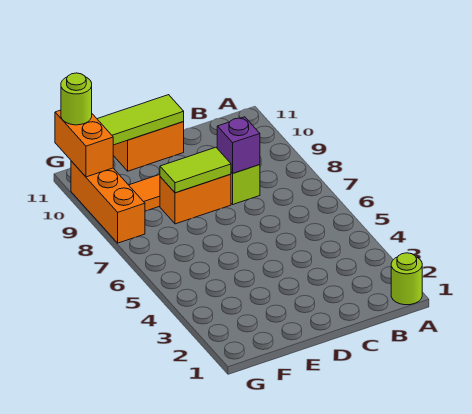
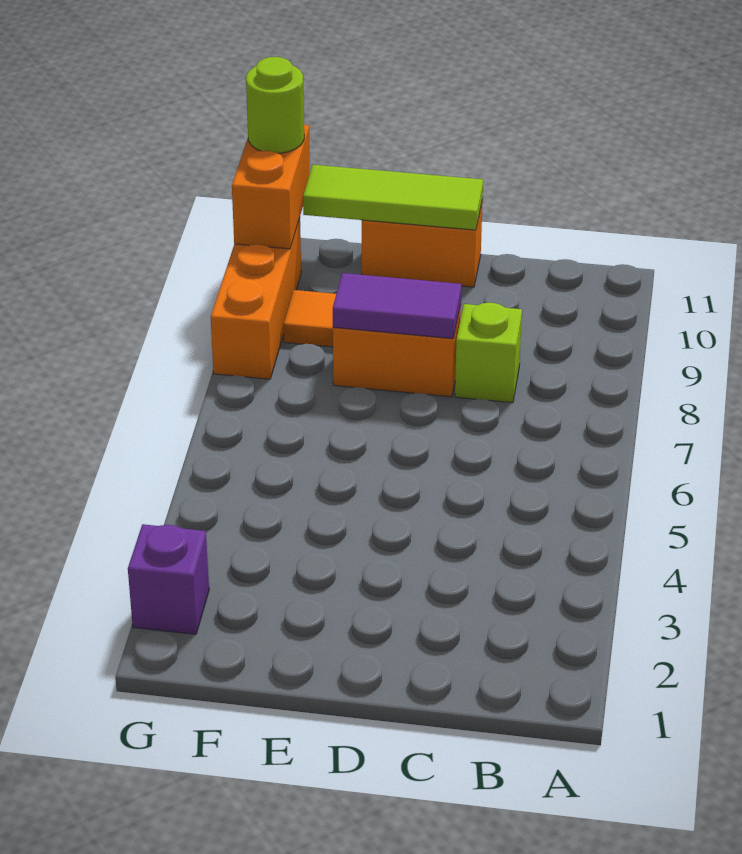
lime round brick A1 level 1 -> none
purple brick C8 level 2 -> purple brick G2 level 1
lime tile D8:E8 level 2 -> purple tile D8:E8 level 2

